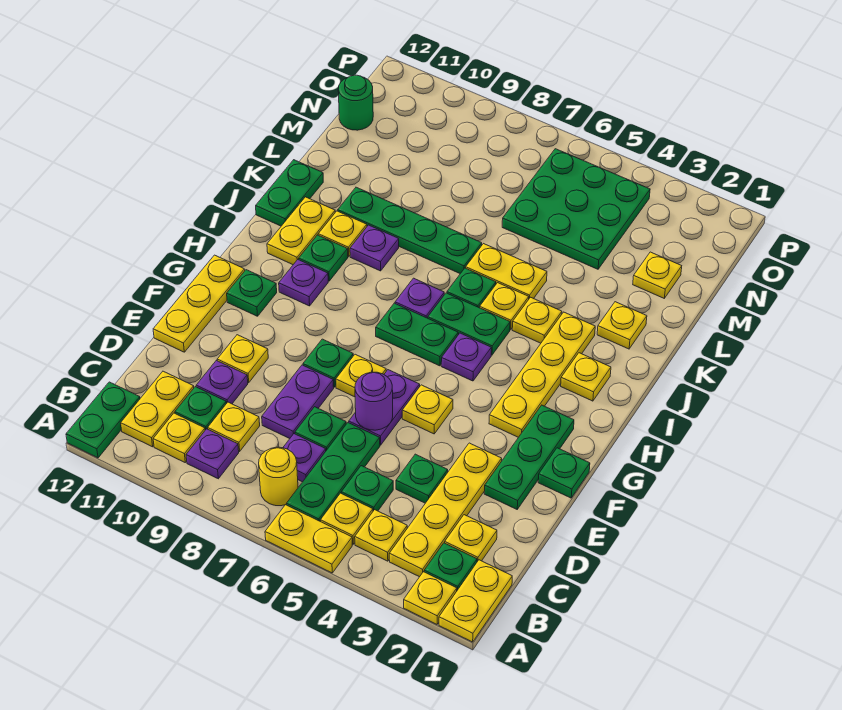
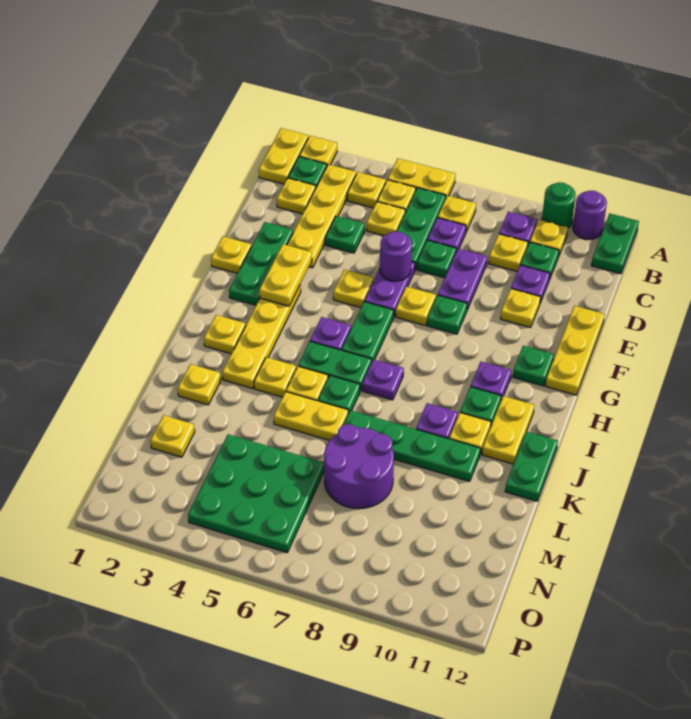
none -> purple round brick A11 level 1
yellow round brick B7 level 1 -> yellow plate B7 level 1
yellow plate B11:C11 level 1 -> yellow plate F3:G3 level 2
green plate C5 level 1 -> yellow plate C5 level 1
green plate F1 level 1 -> yellow plate F1 level 1
green plate H6:H7 level 1 -> green plate G6:H6 level 1
none -> purple round brick L7:M8 level 1
green round brick N12 level 1 -> green round brick A10 level 1

